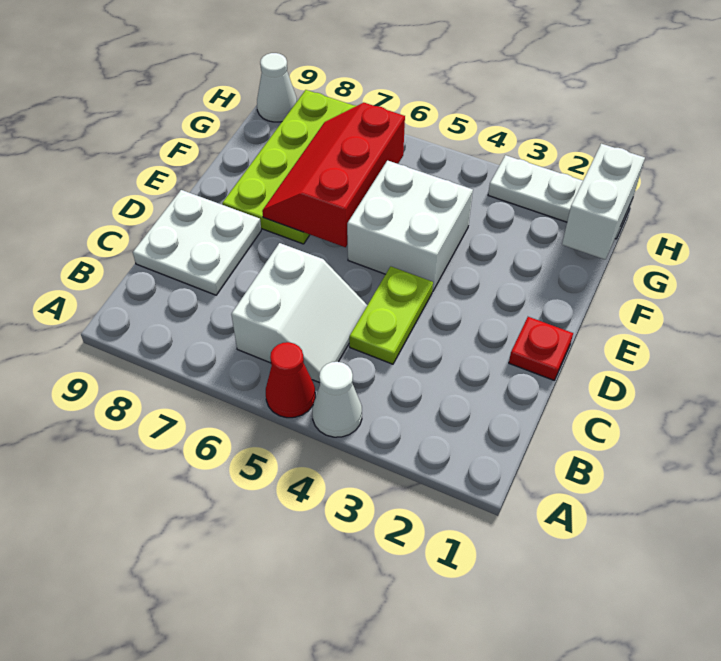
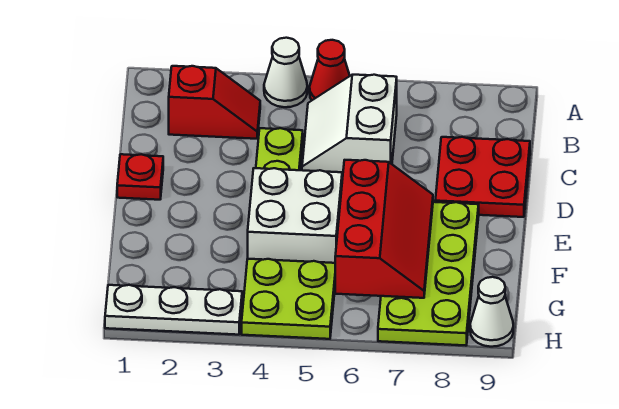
none -> red slope B2:B3 level 1 top 2
white plate C8:D9 level 1 -> red plate C8:D9 level 1
white brick G1:H1 level 2 -> none
none -> lime plate G4:H5 level 1

